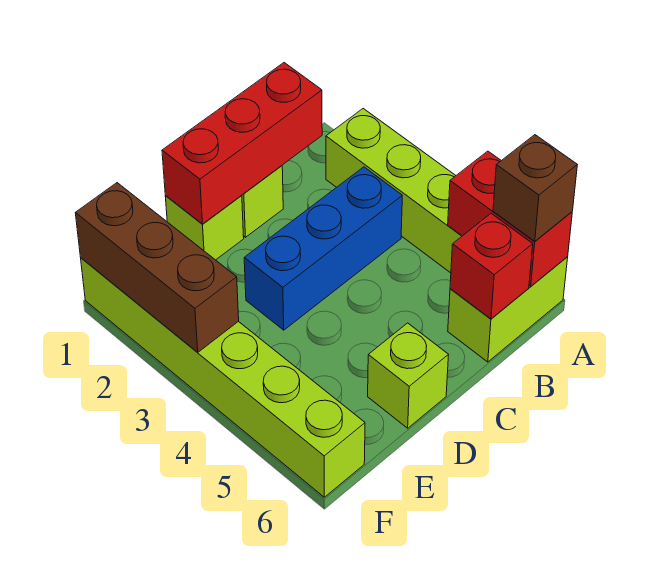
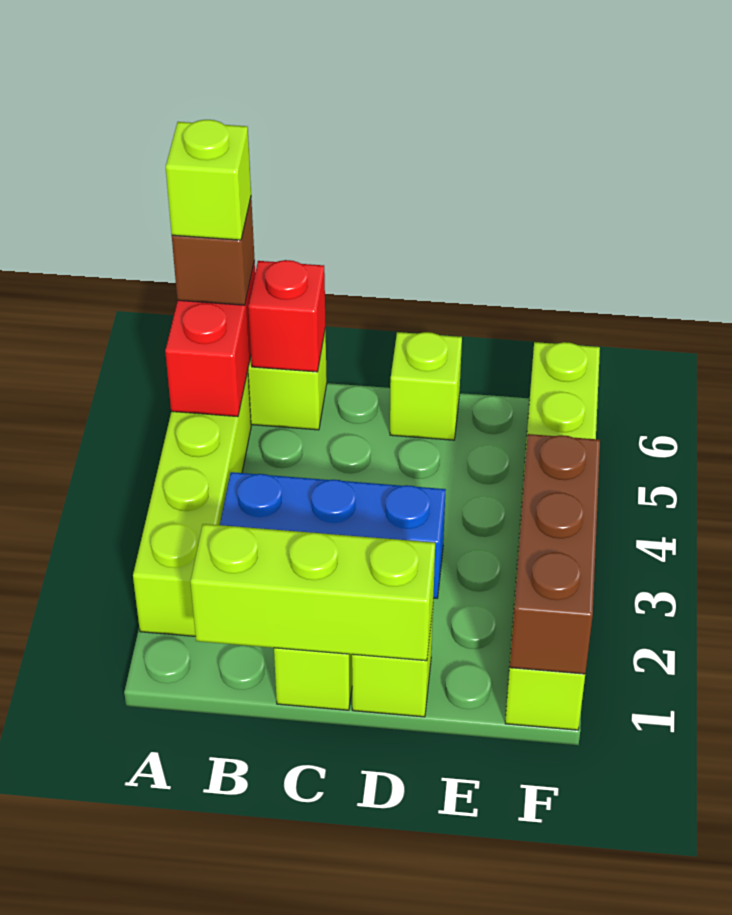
none -> lime brick A6 level 4
red brick B1:D1 level 2 -> lime brick B1:D1 level 2

